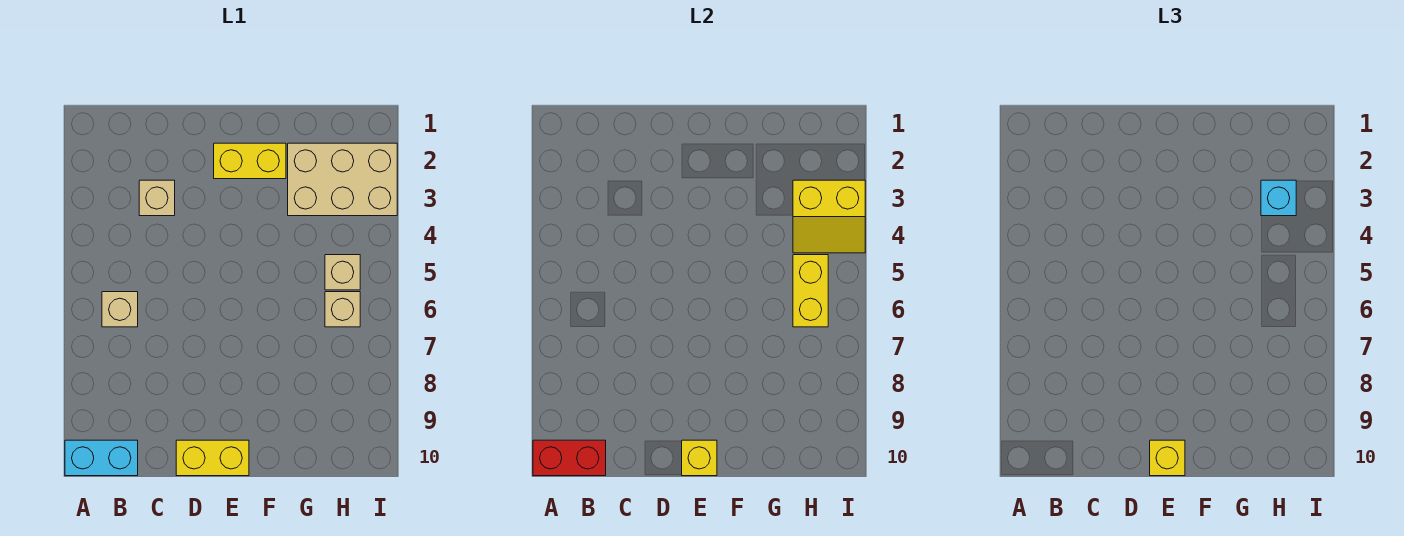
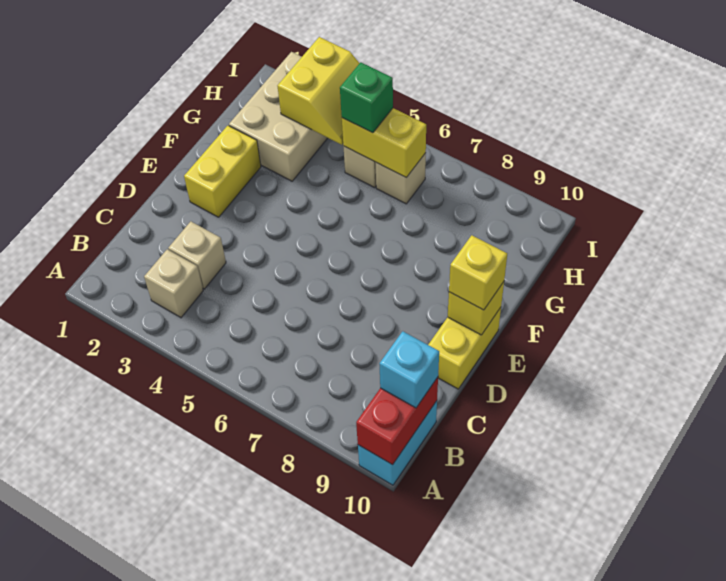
tan brick B6 level 1 -> tan brick B3 level 1
cyan brick H3 level 3 -> cyan brick B10 level 3
none -> green brick H5 level 3

